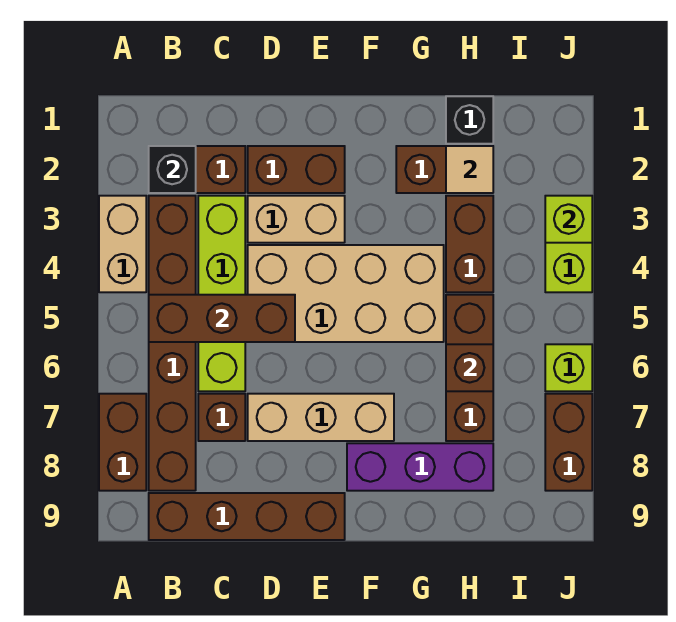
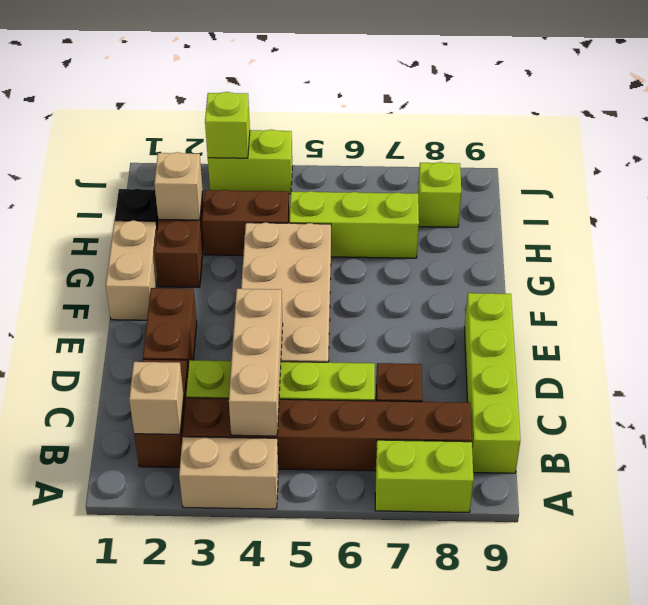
brown brick A7:A8 level 1 -> lime brick A7:A8 level 1
black brick B2 level 2 -> tan brick B2 level 2
brown brick B5:D5 level 2 -> none
brown brick B9:E9 level 1 -> lime brick B9:E9 level 1
tan brick D3:E3 level 1 -> tan brick F1:G1 level 1
tan brick D7:F7 level 1 -> tan brick B4:D4 level 2
purple brick F8:H8 level 1 -> none
tan tile H2 level 2 -> tan brick H2 level 2
brown brick H5:H7 level 1 -> lime brick H5:H7 level 1
brown brick H6 level 2 -> none
lime brick J6 level 1 -> lime brick I8 level 1
brown brick J7:J8 level 1 -> none

